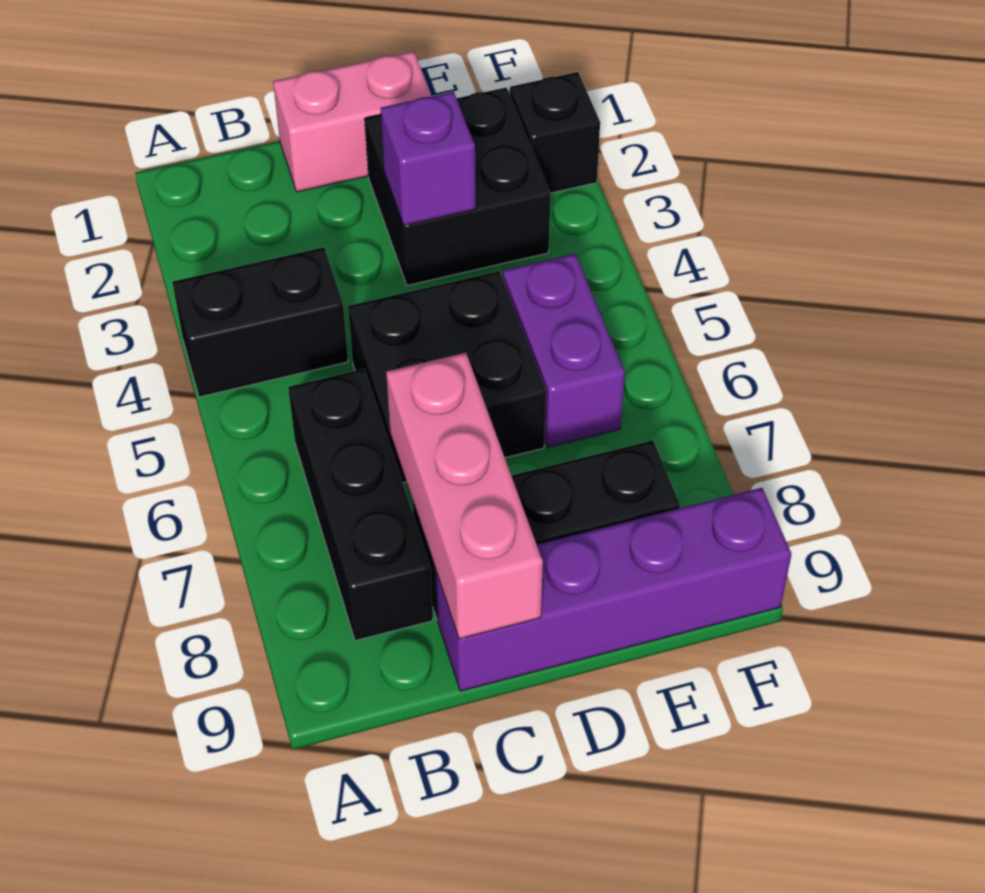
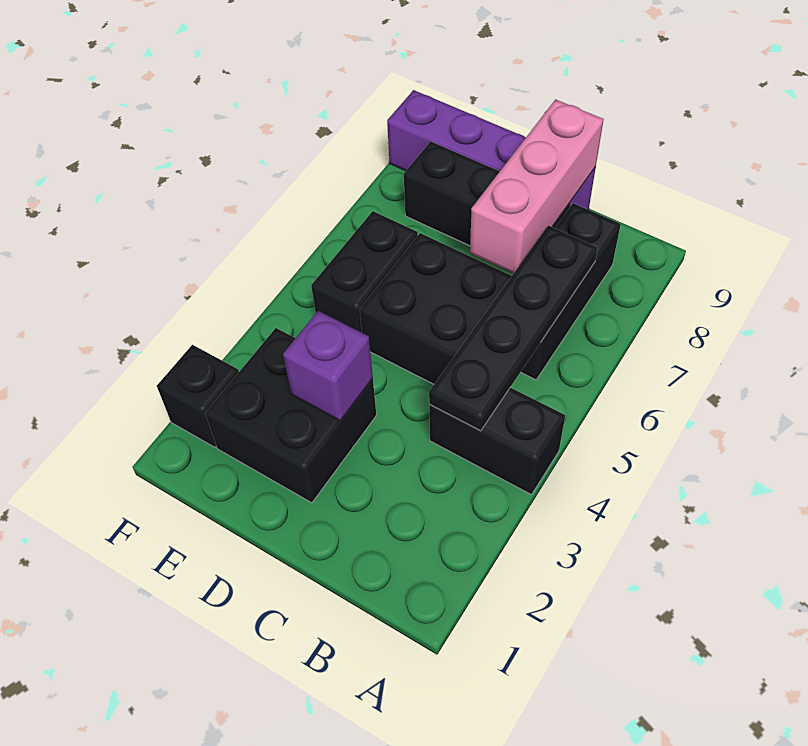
none -> black plate B4:B7 level 2
pink brick C1:D1 level 1 -> none
purple brick E5:E6 level 1 -> black brick E5:E6 level 1

